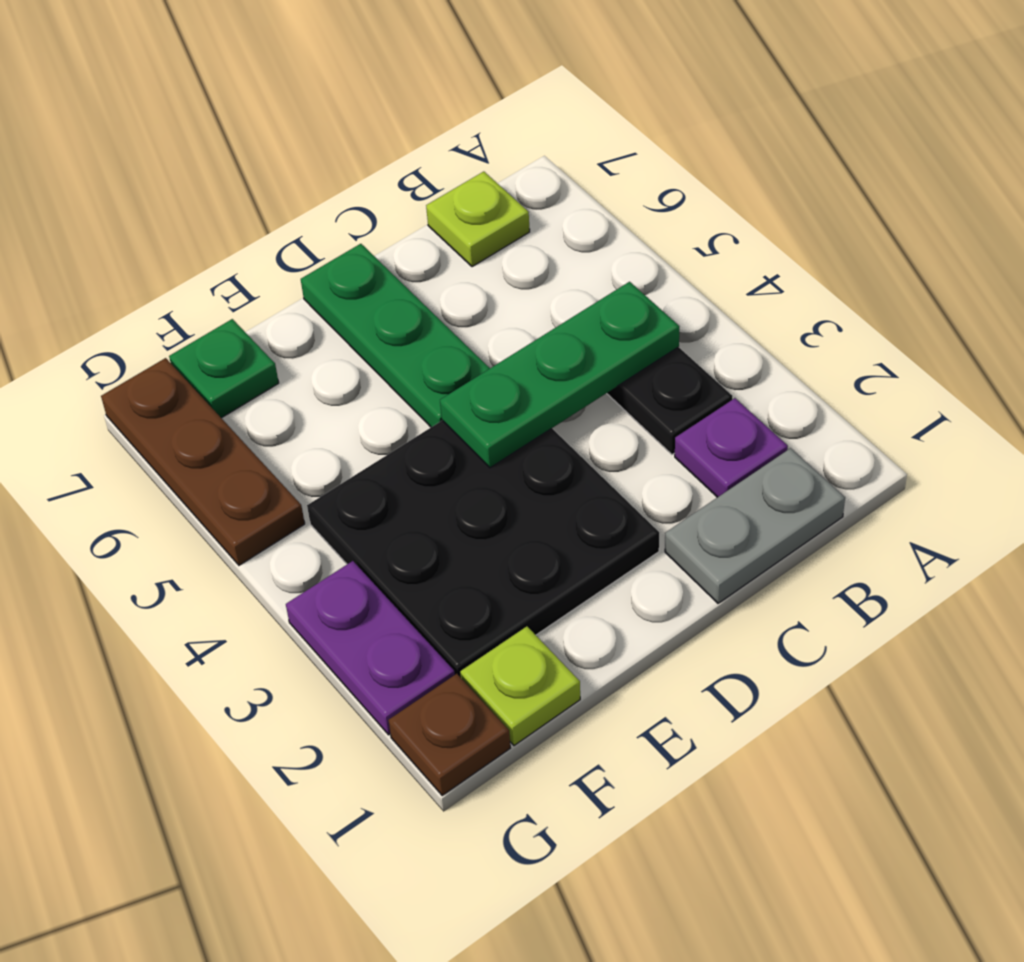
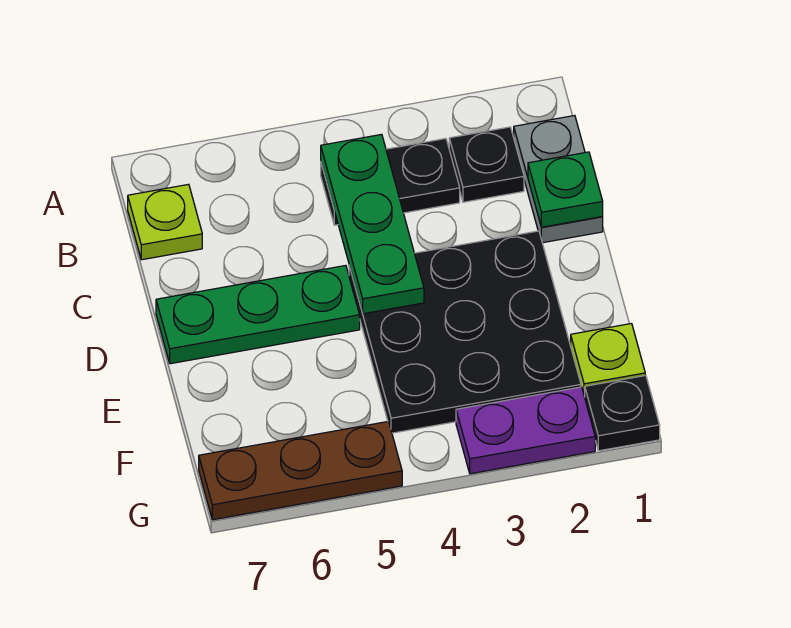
purple plate B2 level 1 -> black plate B2 level 1
green plate F7 level 1 -> green plate C1 level 2
brown plate G1 level 1 -> black plate G1 level 1

